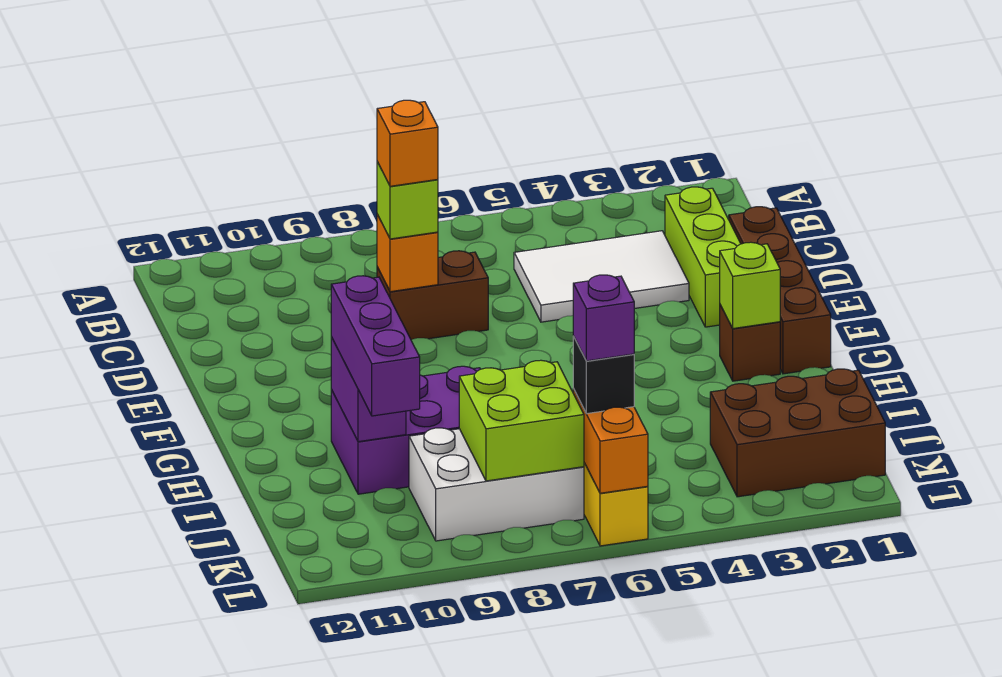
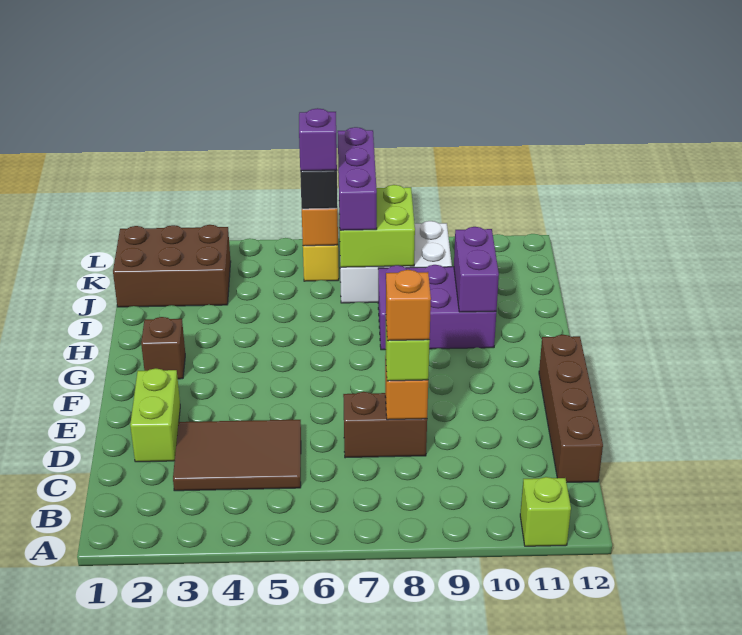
lime brick C2:E2 level 1 -> lime brick D2:E2 level 1
white tile C3:D5 level 1 -> brown tile C3:D5 level 1
brown brick D1:G1 level 1 -> brown brick C12:F12 level 1
lime brick G2 level 2 -> lime brick A11 level 1
purple brick H10:J10 level 3 -> purple brick J7:L7 level 3

